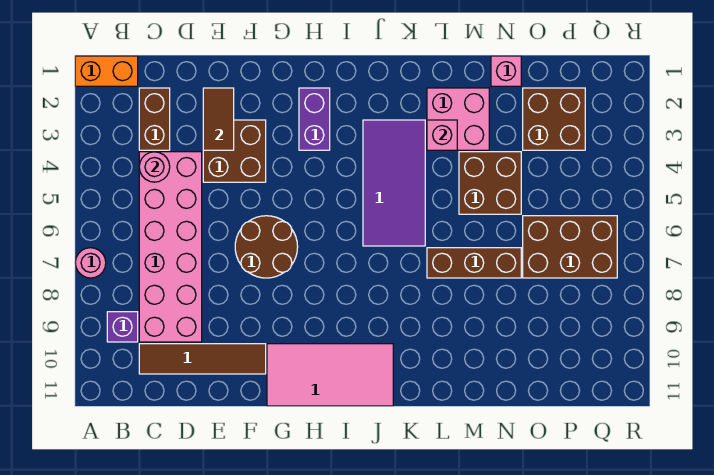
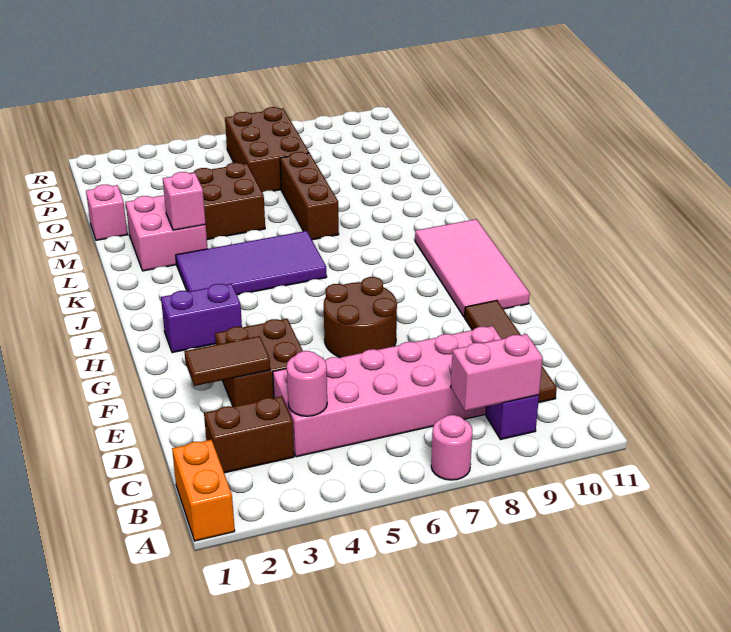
none -> pink brick B8:B9 level 2
brown brick O2:P3 level 1 -> none

